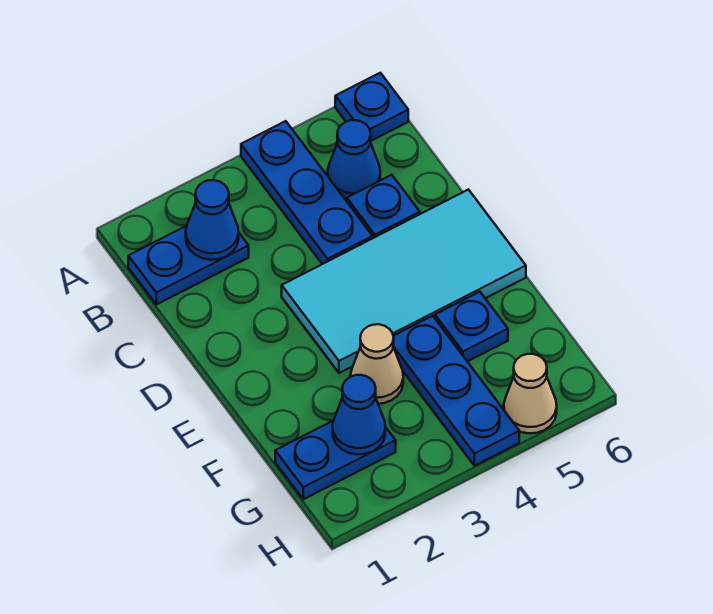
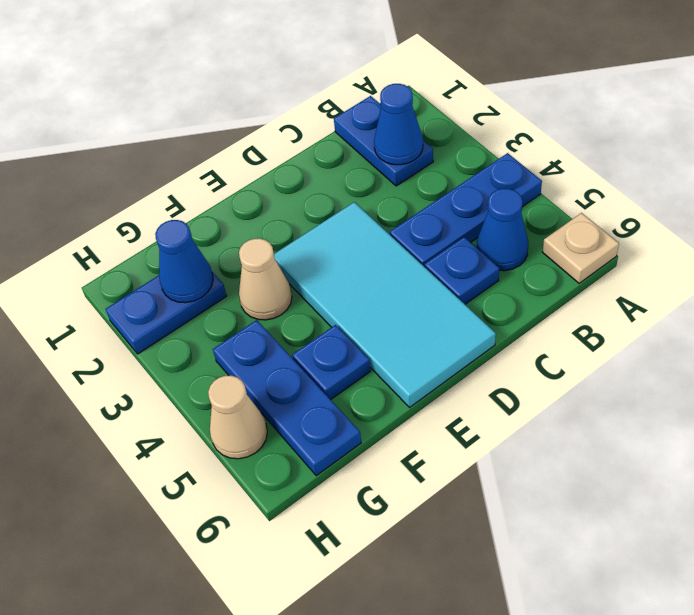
blue plate A6 level 1 -> tan plate A6 level 1
blue plate F4:H4 level 1 -> blue plate G4:G6 level 1
blue plate G1:G2 level 1 -> blue plate G2:H2 level 1

